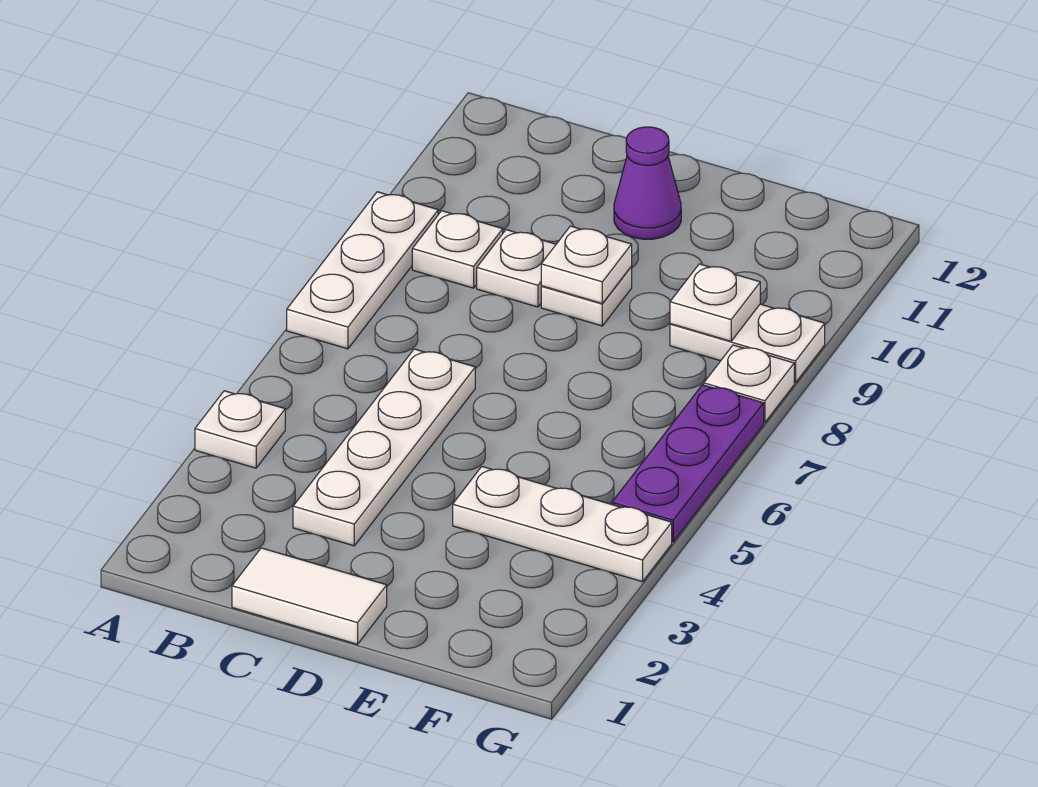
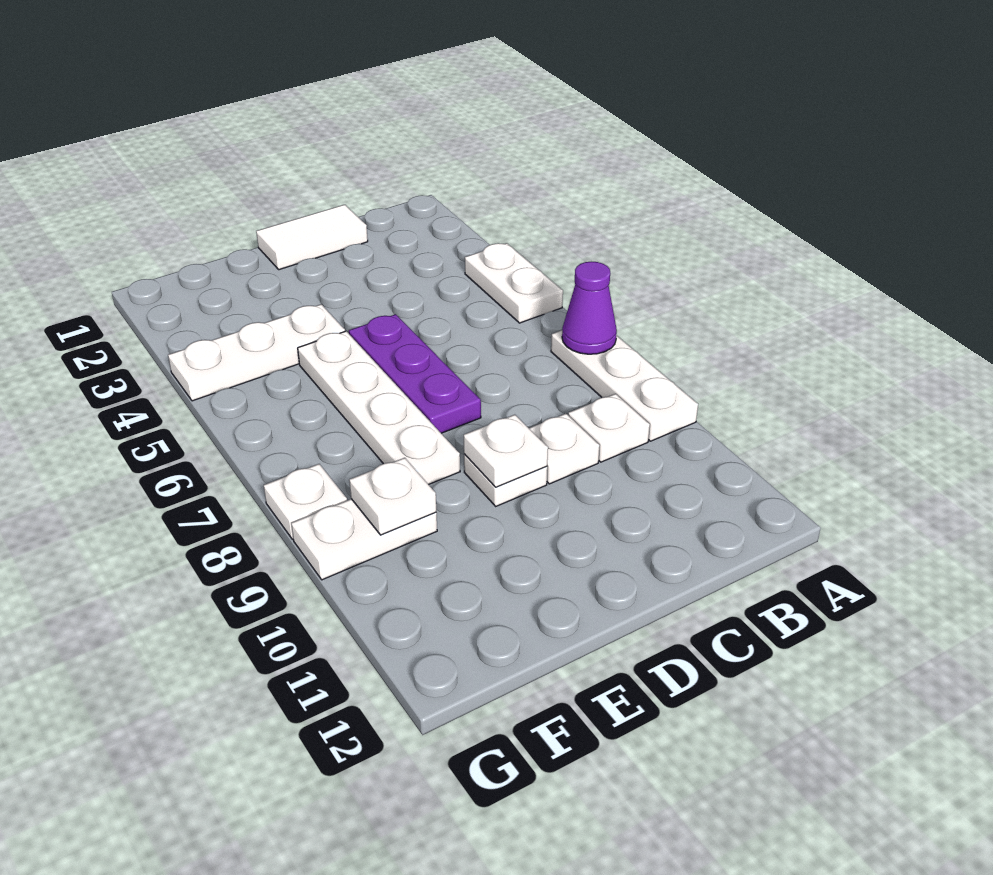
white plate A4 level 1 -> white plate A4:A5 level 1
white plate C3:C6 level 1 -> white plate E5:E8 level 1
purple cone D11 level 1 -> purple cone A7 level 2
purple plate G5:G7 level 1 -> purple plate D5:D7 level 1

